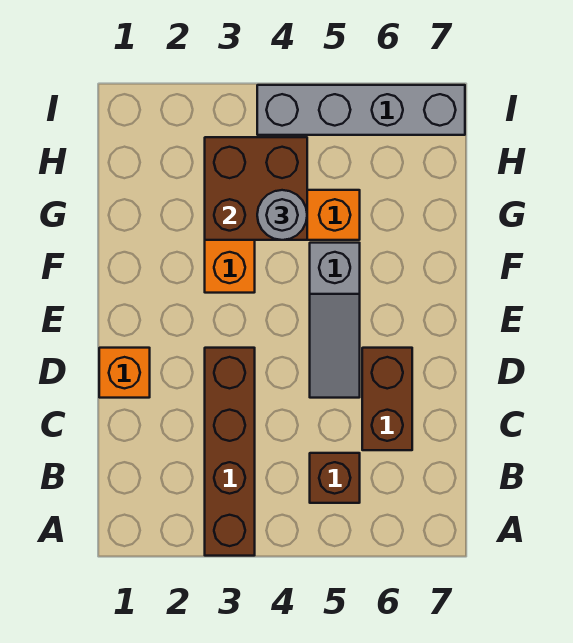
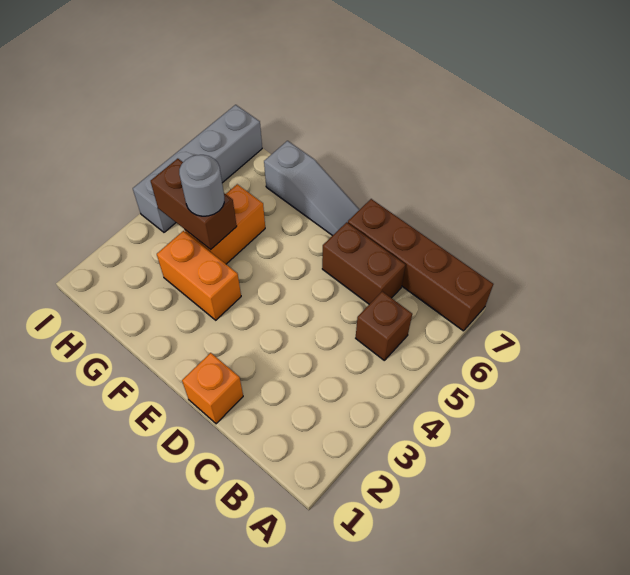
brown brick A3:D3 level 1 -> brown brick A7:D7 level 1
grey slope D5:F5 level 1 top F -> grey slope E7:G7 level 1 top G
brown brick G3:H4 level 2 -> brown brick G4:H4 level 2

